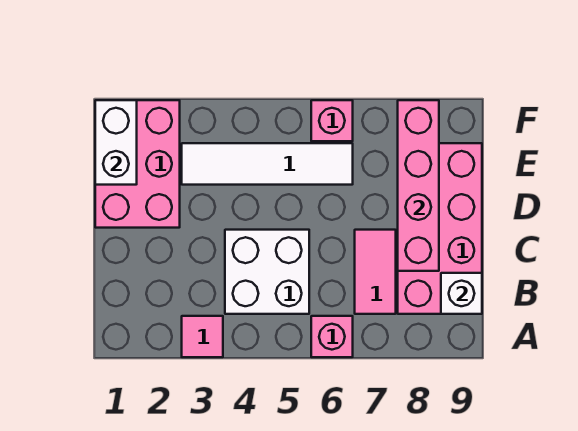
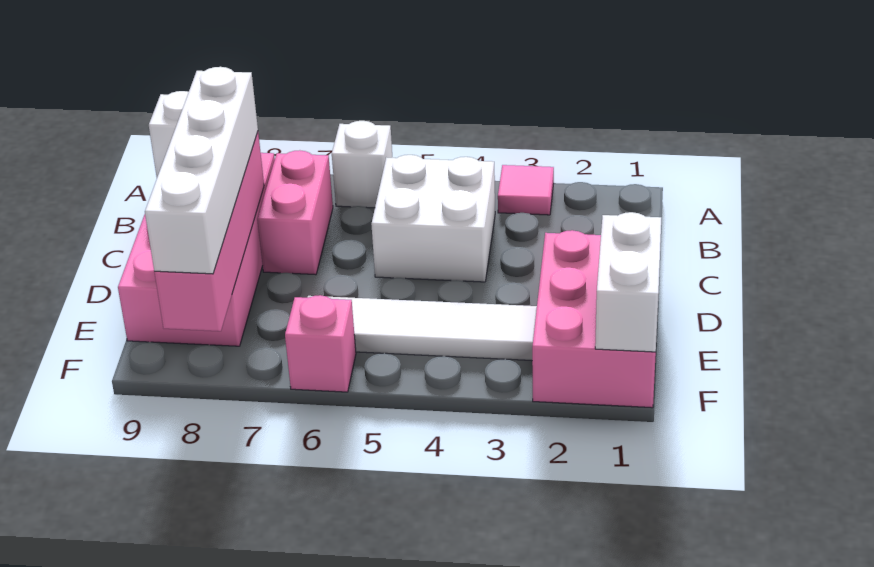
pink brick A6 level 1 -> white brick A6 level 1
pink tile B7:C7 level 1 -> pink brick B7:C7 level 1
none -> white brick C8:F8 level 3

